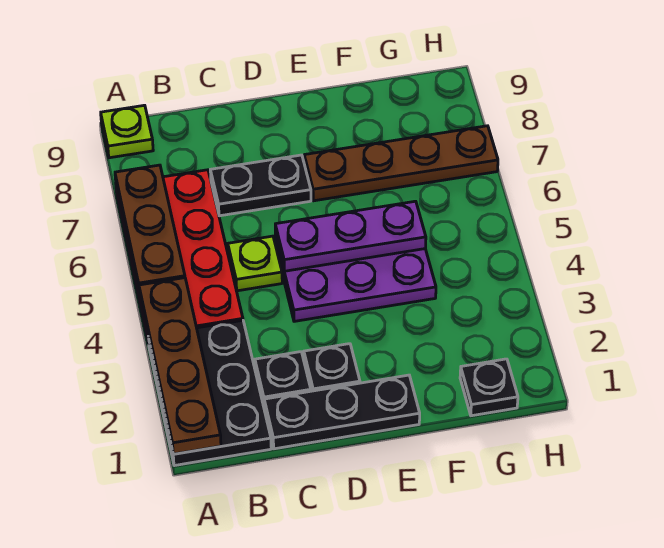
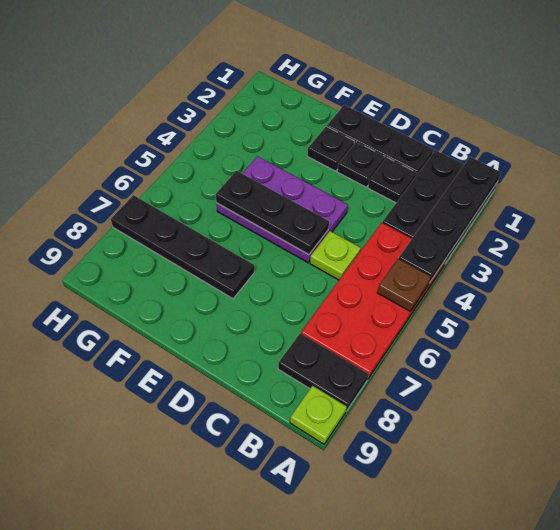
brown plate A1:A4 level 2 -> black plate A1:A4 level 2
brown plate A5:A7 level 2 -> brown plate A5 level 2
black plate C7:D7 level 1 -> black plate A8:B8 level 1
purple plate D5:F5 level 2 -> black plate D5:F5 level 2
brown plate E7:H7 level 1 -> black plate E7:H7 level 1
black plate G1 level 1 -> black plate E2 level 1

